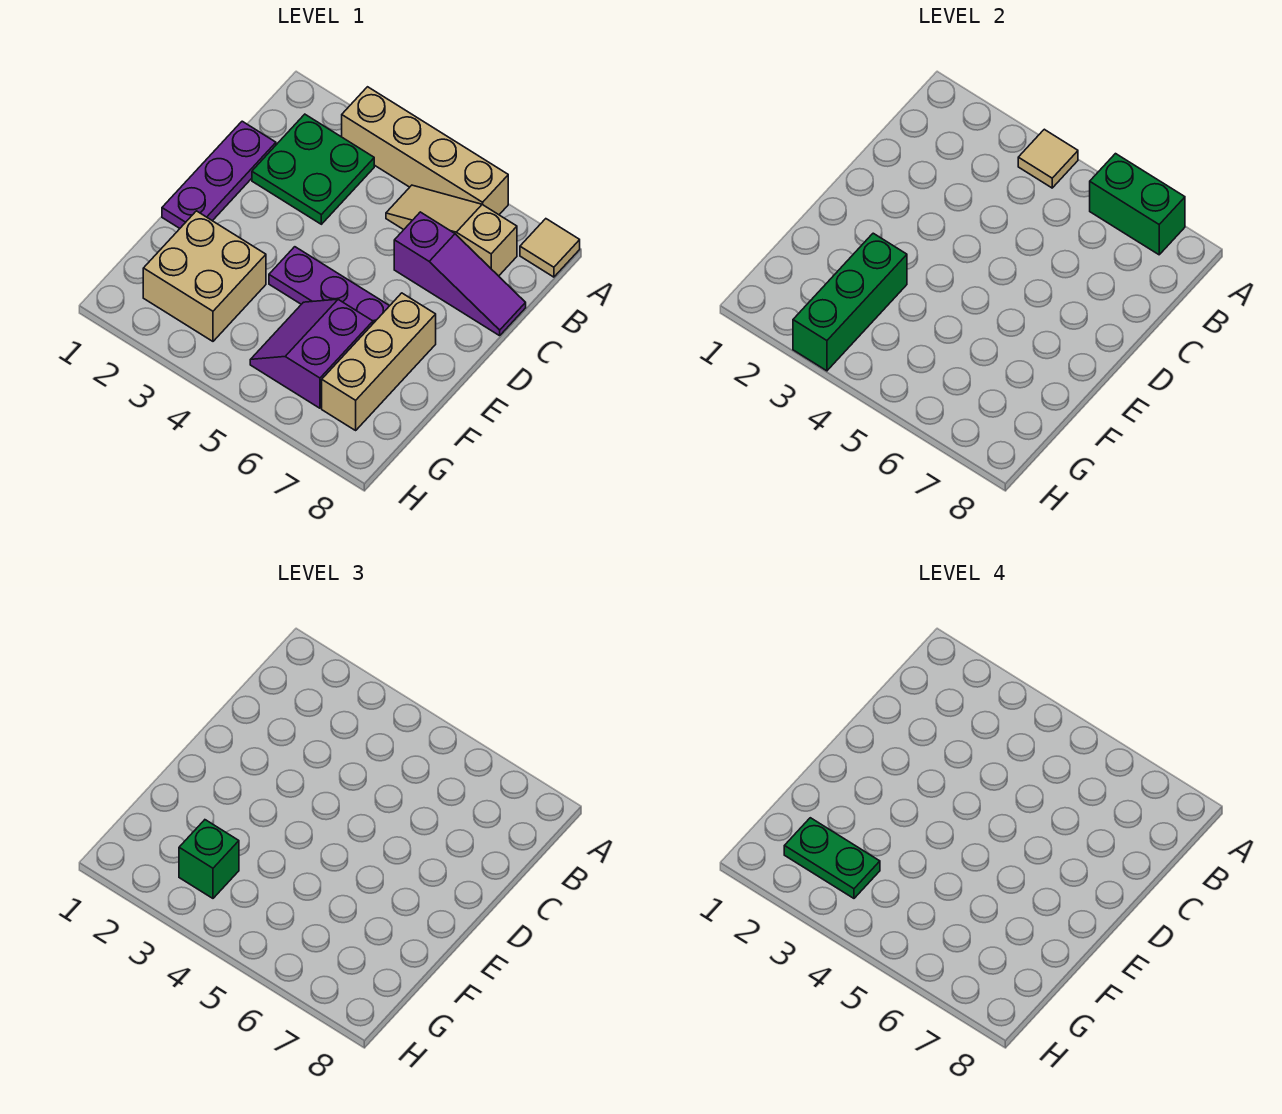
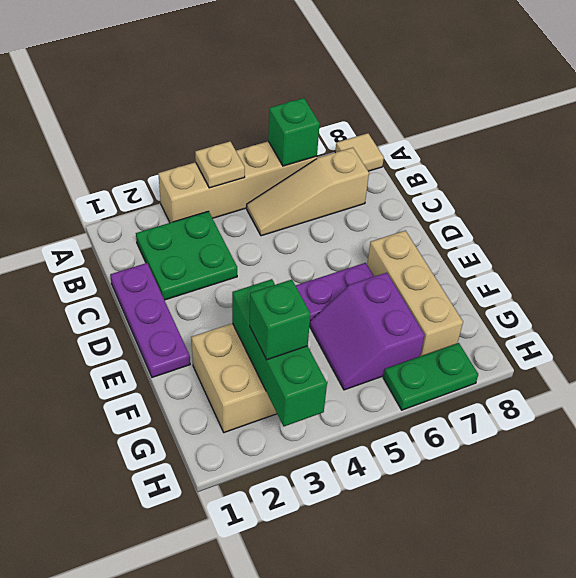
tan tile A4 level 2 -> tan plate A4 level 2
green brick A6:A7 level 2 -> green brick A6 level 2
purple slope C6:C8 level 1 top 6 -> none
green plate G2:G3 level 4 -> green plate H6:H7 level 1

